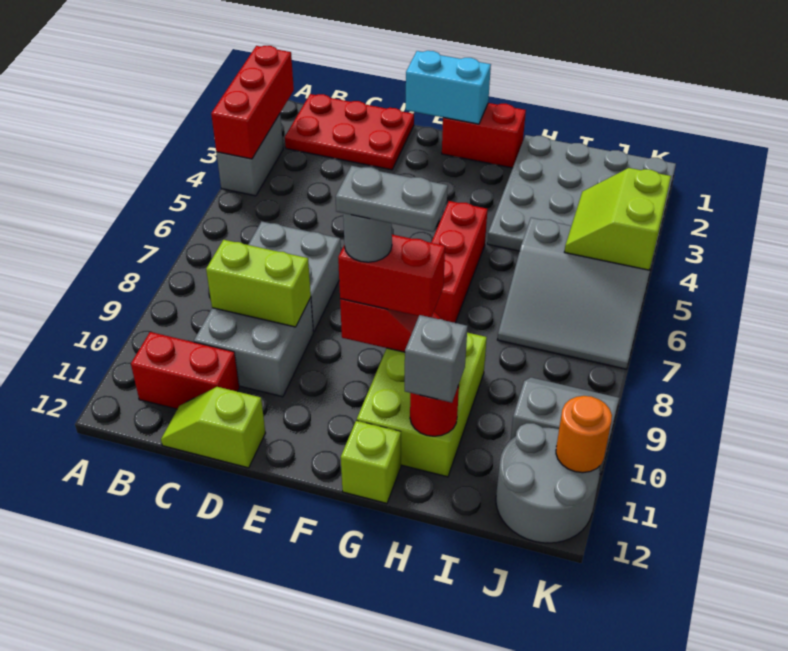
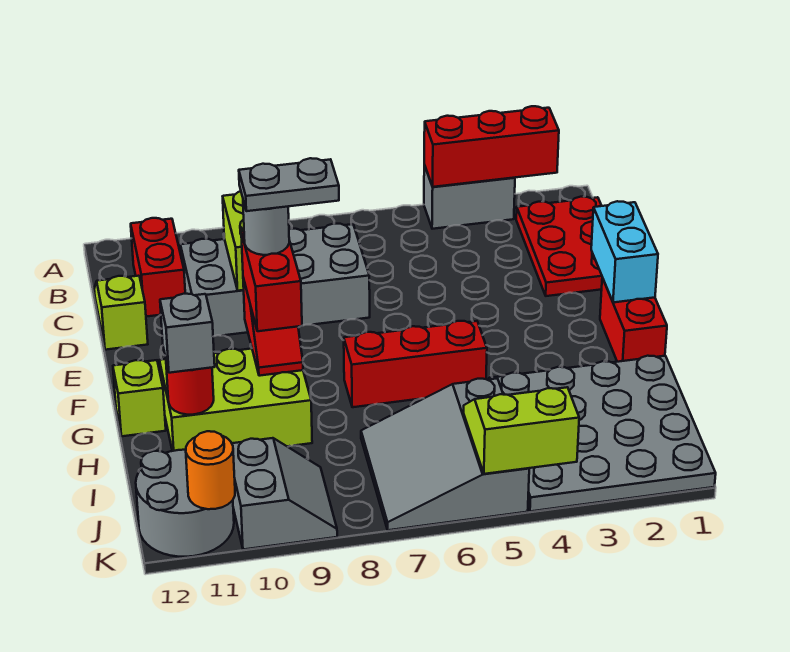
grey plate F9:G9 level 5 -> grey plate F8:F9 level 5

